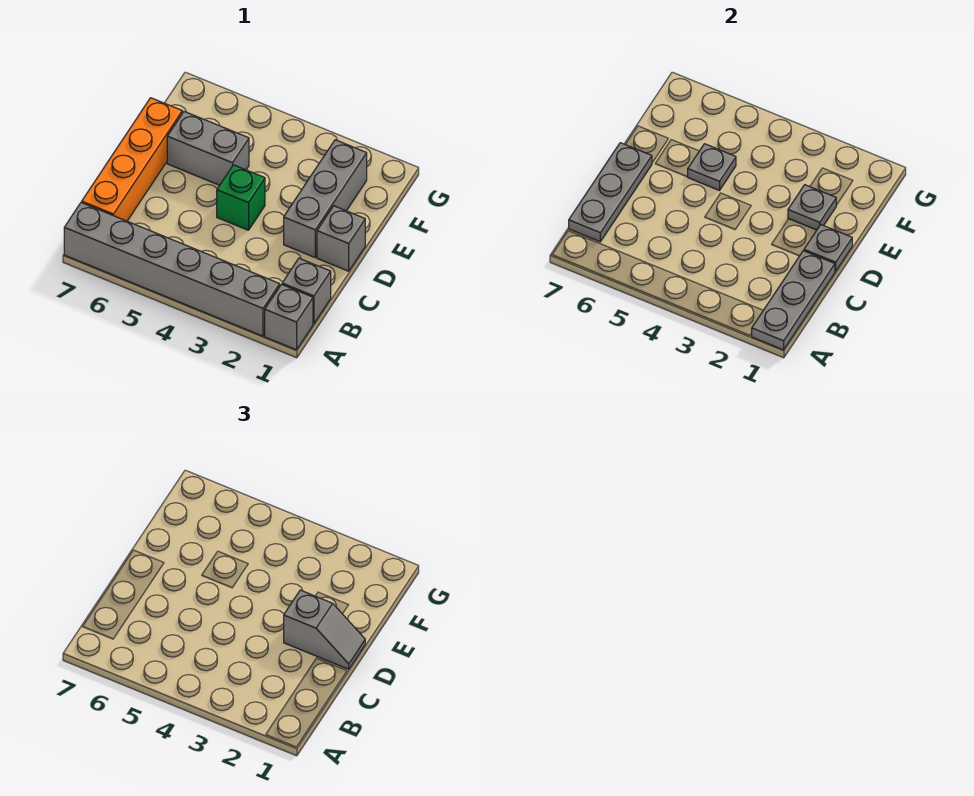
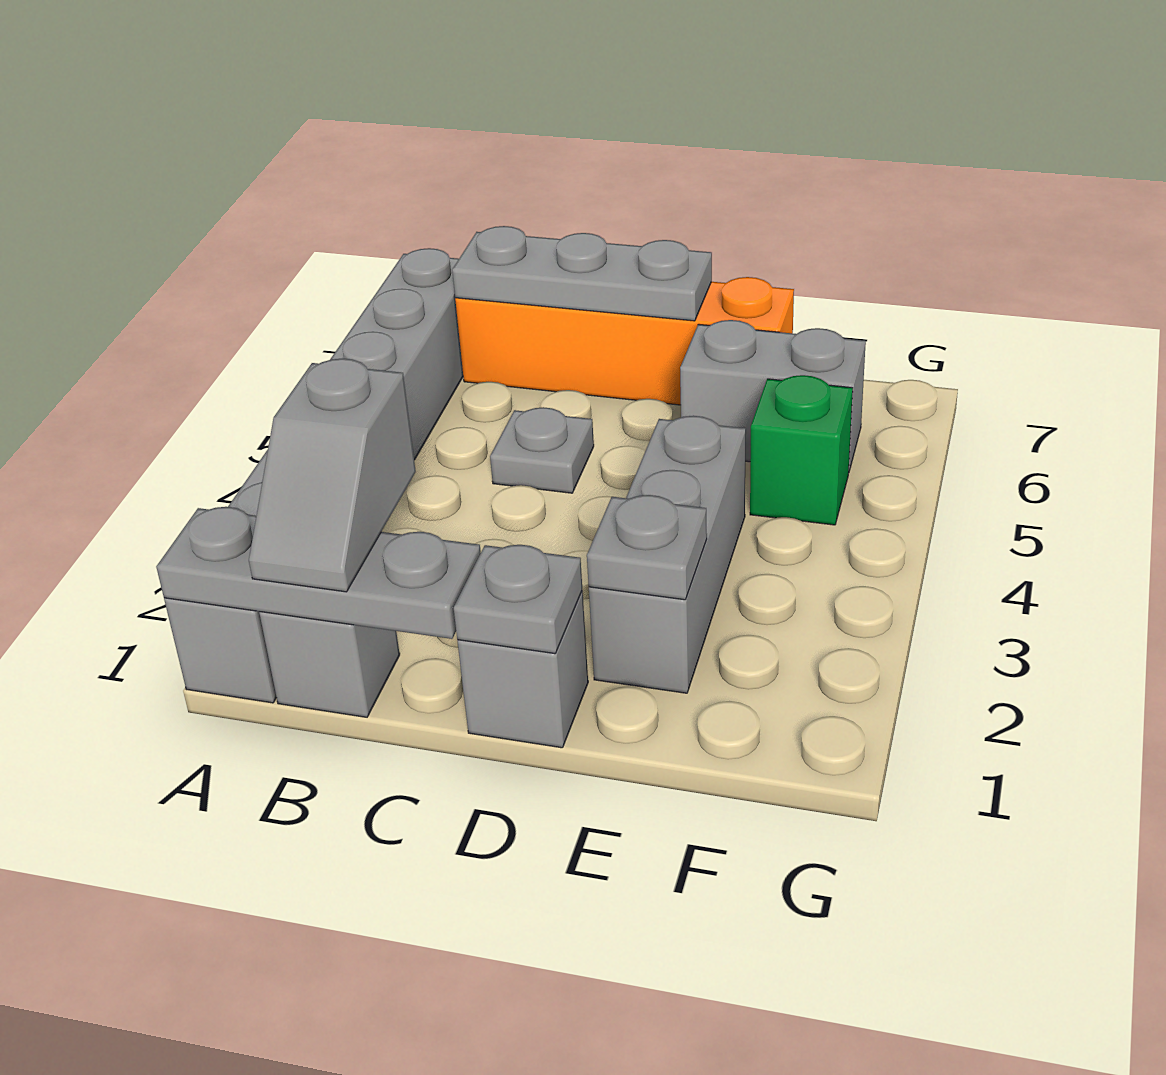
grey slope D1:D2 level 3 top 2 -> grey slope B1:B2 level 3 top 2
grey brick D2:F2 level 1 -> grey brick E2:E4 level 1
green brick D4 level 1 -> green brick F5 level 1
grey brick E5:E6 level 1 -> grey brick E6:F6 level 1
grey plate E5 level 2 -> grey plate C5 level 1

